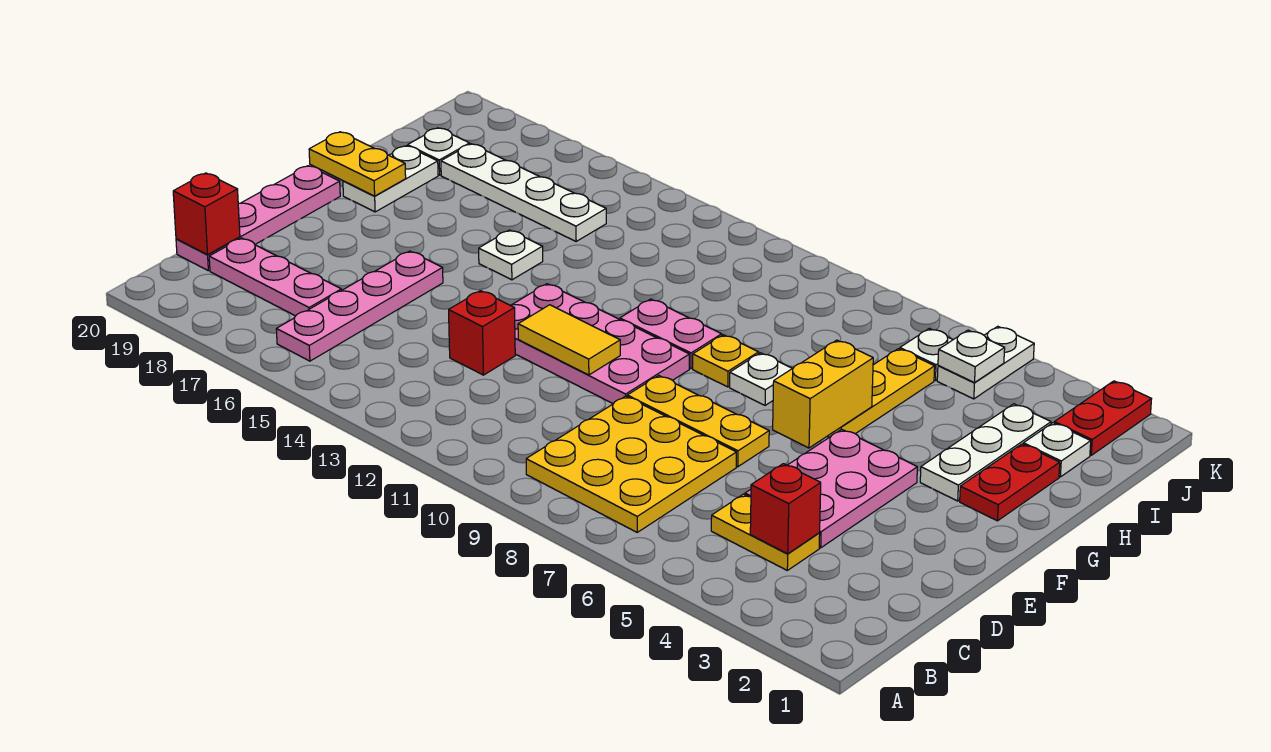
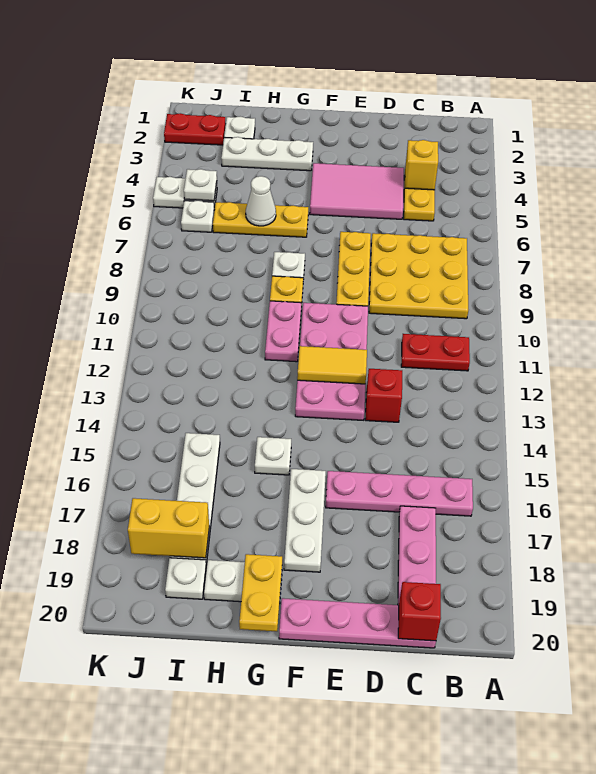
red brick C4 level 2 -> yellow brick C4 level 2
pink plate D4:F5 level 1 -> pink tile D4:F5 level 1
yellow tile E11:E12 level 2 -> yellow tile E12:F12 level 2
yellow brick F6:G6 level 2 -> yellow brick I18:J18 level 2
none -> white plate F16:F18 level 1
red plate G2:H2 level 1 -> red plate B11:C11 level 1
none -> white cone H6 level 2

